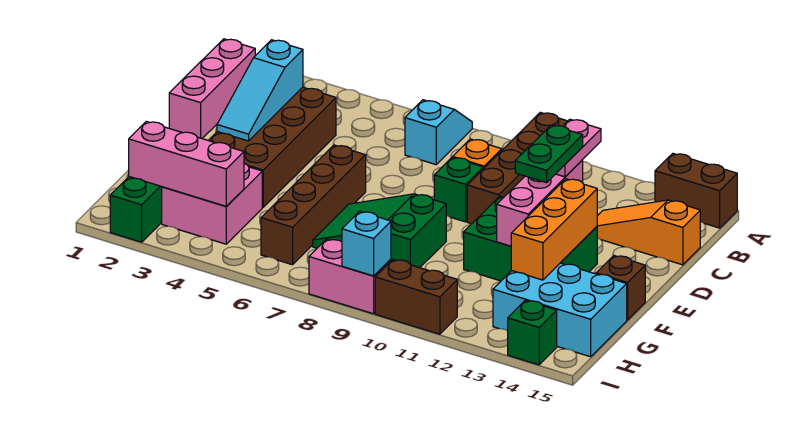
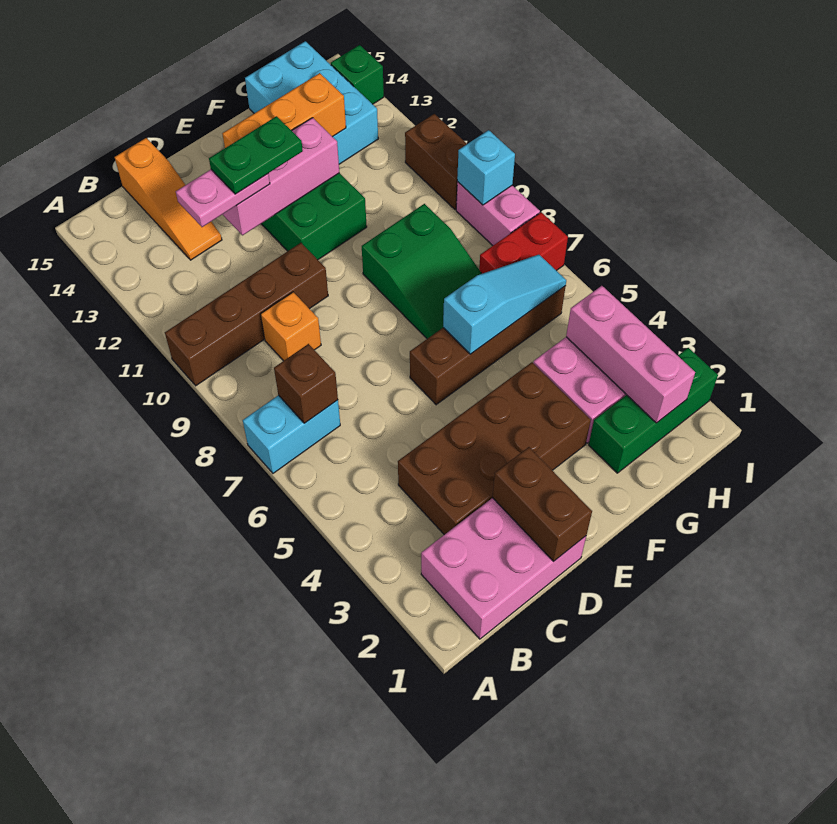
cyan slope A7:B7 level 1 top B -> cyan brick A7:B7 level 1
brown brick A14:A15 level 1 -> brown brick D1:D2 level 2
pink brick B1:D1 level 1 -> pink brick B1:D2 level 1
cyan slope C3:E3 level 2 top C -> cyan slope F6:H6 level 2 top F
green brick D9 level 1 -> none
brown brick F15 level 1 -> brown brick B7 level 2
none -> red brick H7:I7 level 1

